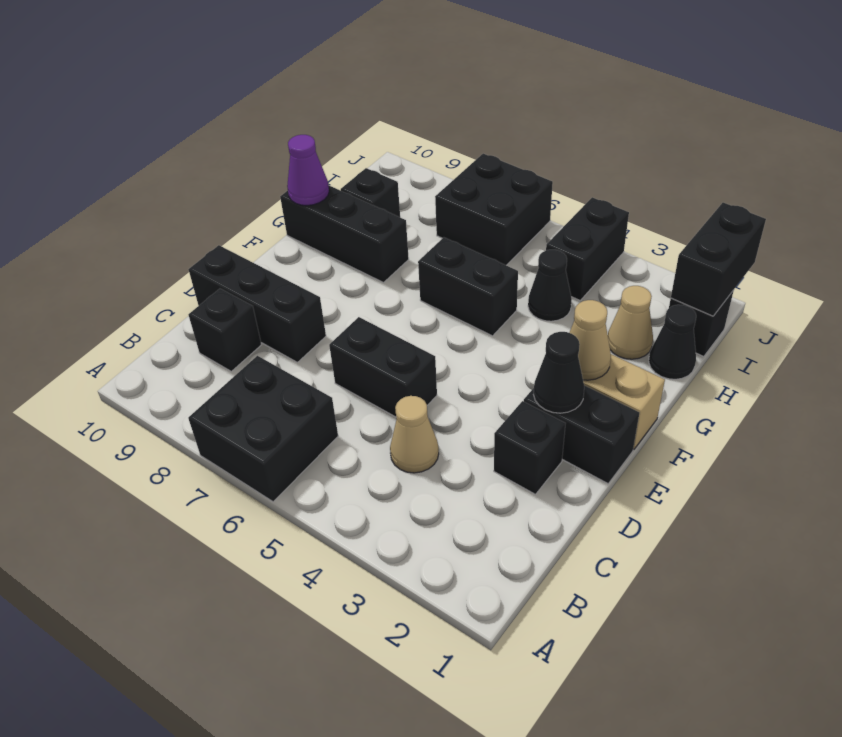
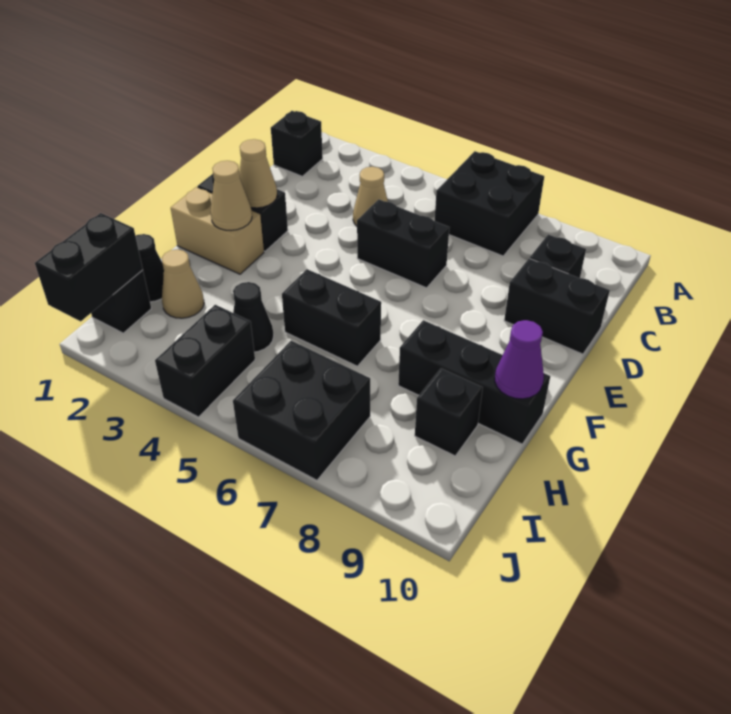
black brick D2 level 1 -> black brick B1 level 1
black brick D8:D10 level 1 -> black brick D9:D10 level 1
black cone E2 level 2 -> tan cone E2 level 2

